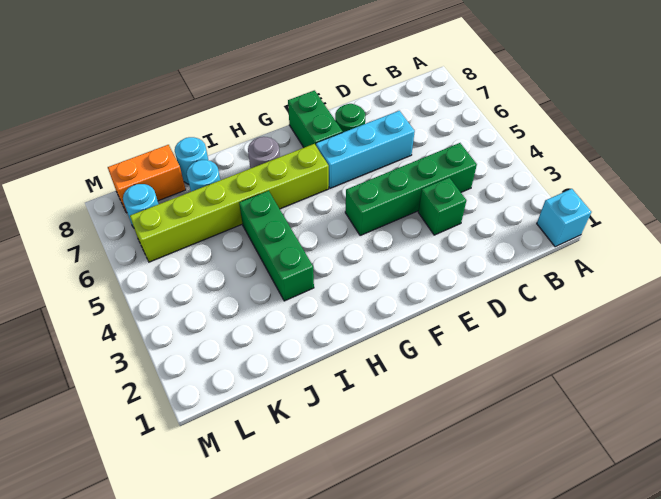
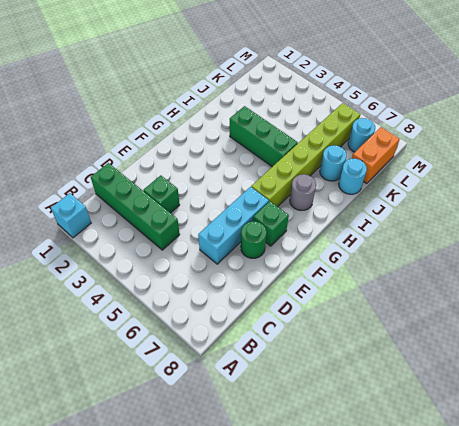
green brick C4:F4 level 1 -> green brick C1:C4 level 1
green brick F7:F8 level 1 -> green brick F7 level 1

